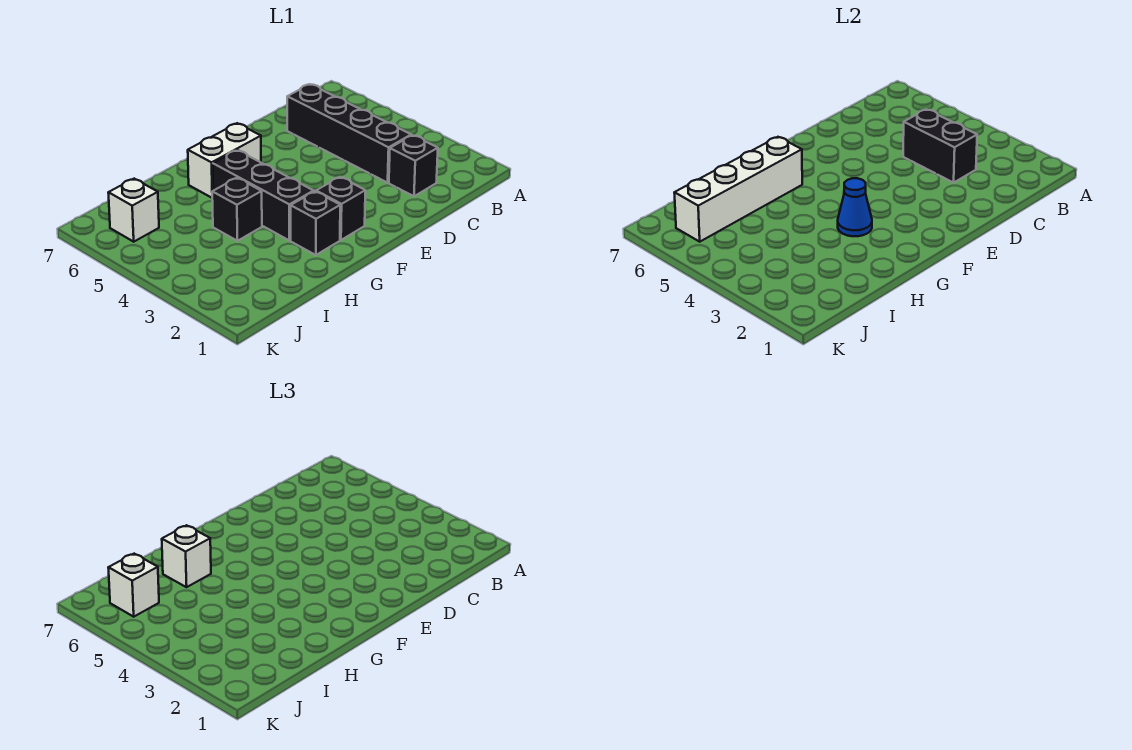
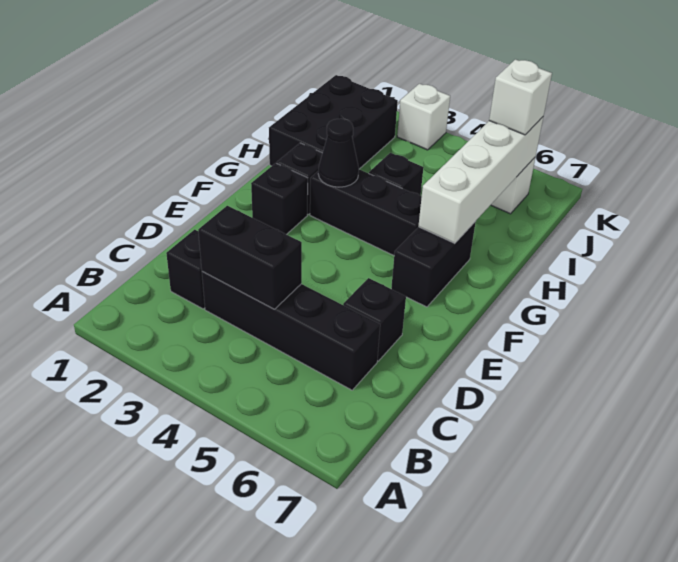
none -> black brick D6 level 1
white brick F6:G6 level 1 -> black brick F6:G6 level 1
blue cone G3 level 2 -> black cone G3 level 2
none -> black brick H1:J2 level 1
white brick H6 level 3 -> white brick K3 level 1

